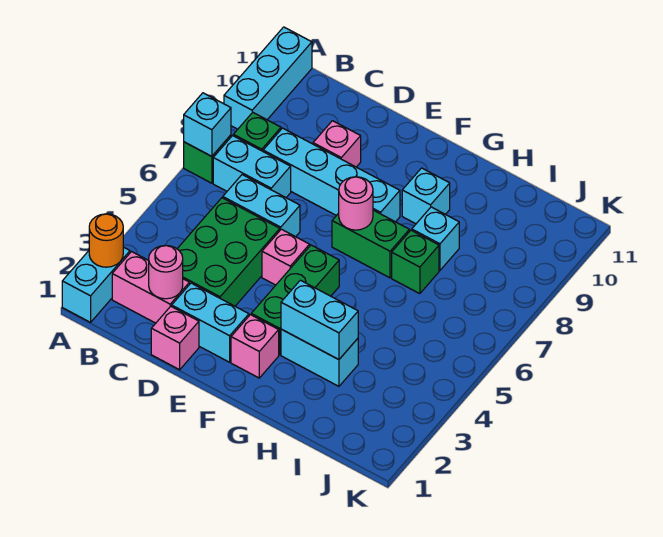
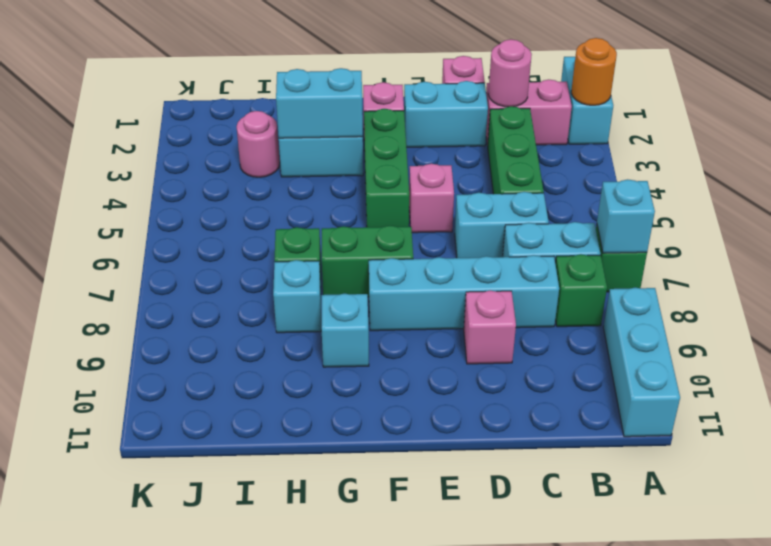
green brick C3:D5 level 1 -> green brick C3:C5 level 1
pink round brick F7 level 2 -> pink round brick I3 level 1

